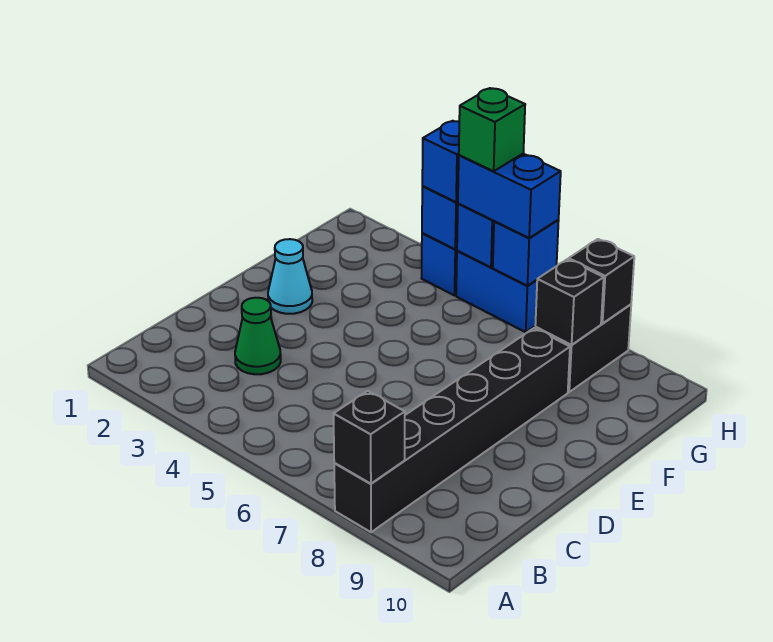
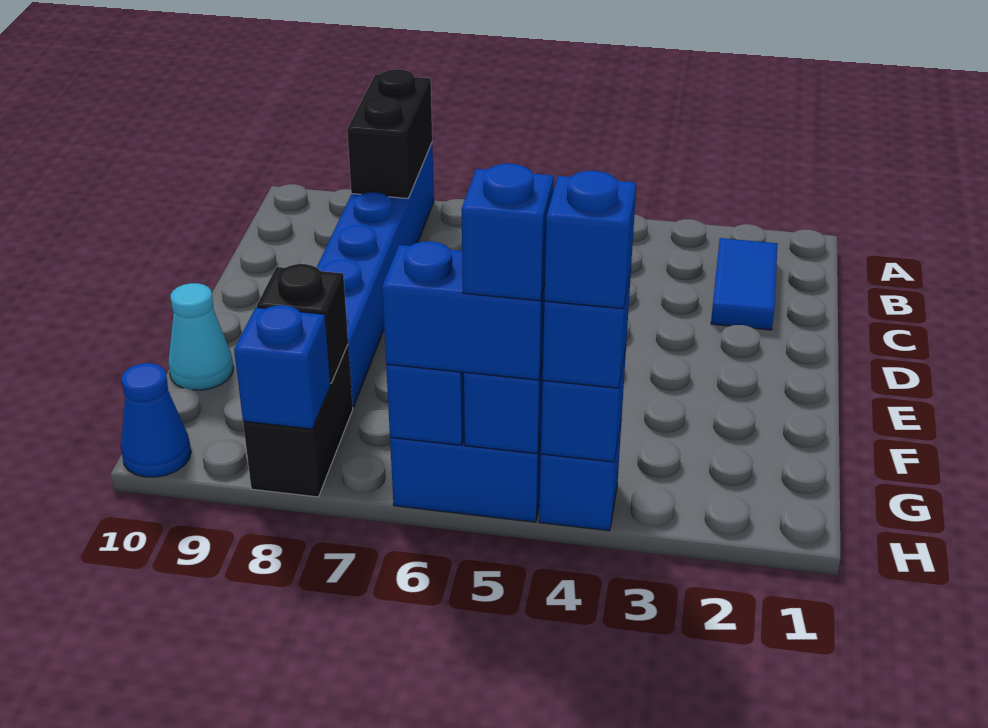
black brick A8:F8 level 1 -> blue brick A8:F8 level 1
black brick A8 level 2 -> black brick A8:B8 level 2
none -> blue tile B2:C2 level 1
green cone C3 level 1 -> none
cyan cone E2 level 1 -> cyan cone F10 level 1
none -> blue brick H4 level 4
green brick H5 level 4 -> blue brick H5 level 4
black brick H8 level 2 -> blue brick H8 level 2
none -> blue cone H10 level 1

